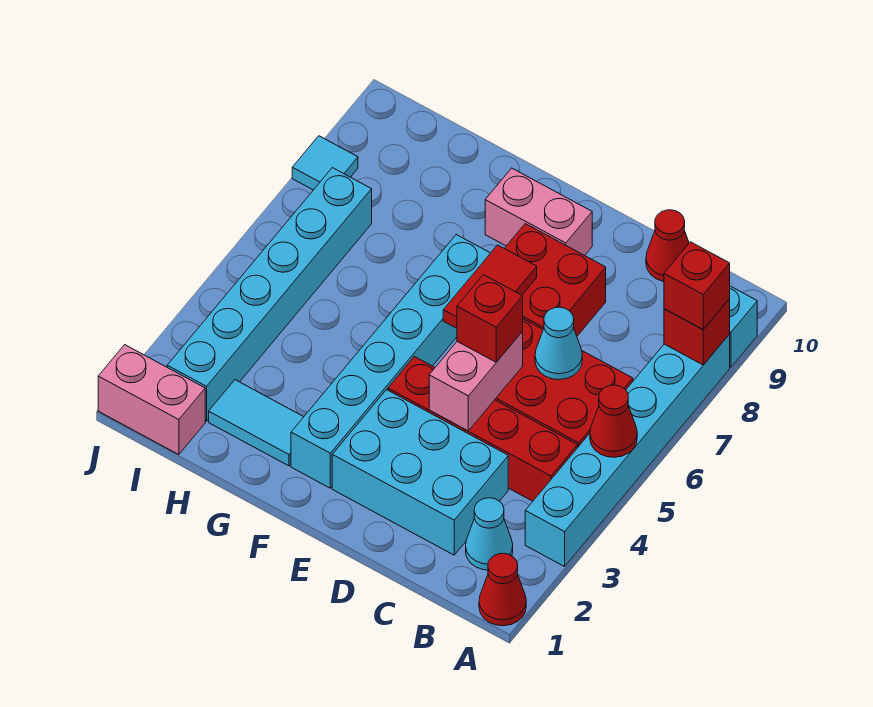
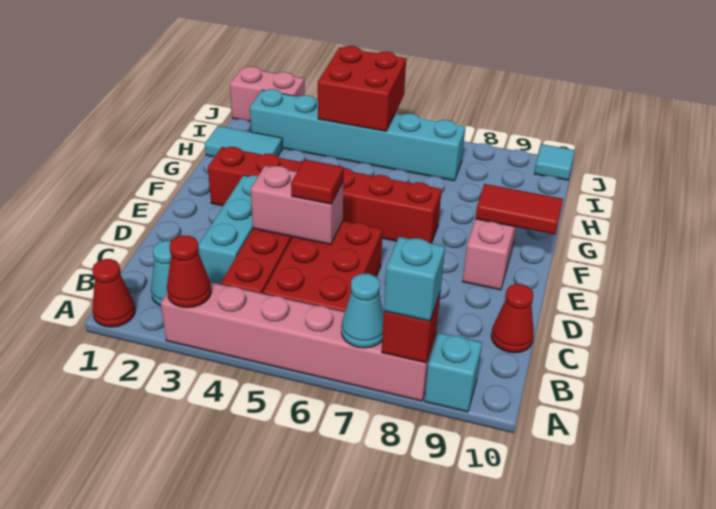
cyan brick A3:A8 level 1 -> pink brick A3:A8 level 1
red cone A5 level 2 -> red cone A3 level 2
red brick A8 level 3 -> cyan brick A8 level 3
cyan brick C2:E3 level 1 -> cyan brick C3:E3 level 1
cyan cone C6 level 2 -> cyan cone A7 level 2
red brick D5 level 3 -> red tile D5 level 3
red brick D7:E8 level 1 -> red brick I4:J5 level 2
red tile E6:E7 level 2 -> red tile F9:F10 level 2
cyan brick F2:F7 level 1 -> red brick F2:F7 level 1
cyan tile G2:H2 level 1 -> cyan tile H1:H2 level 1
pink brick I1:J1 level 1 -> pink brick J1:J2 level 1
cyan tile J8 level 1 -> cyan tile J10 level 1

